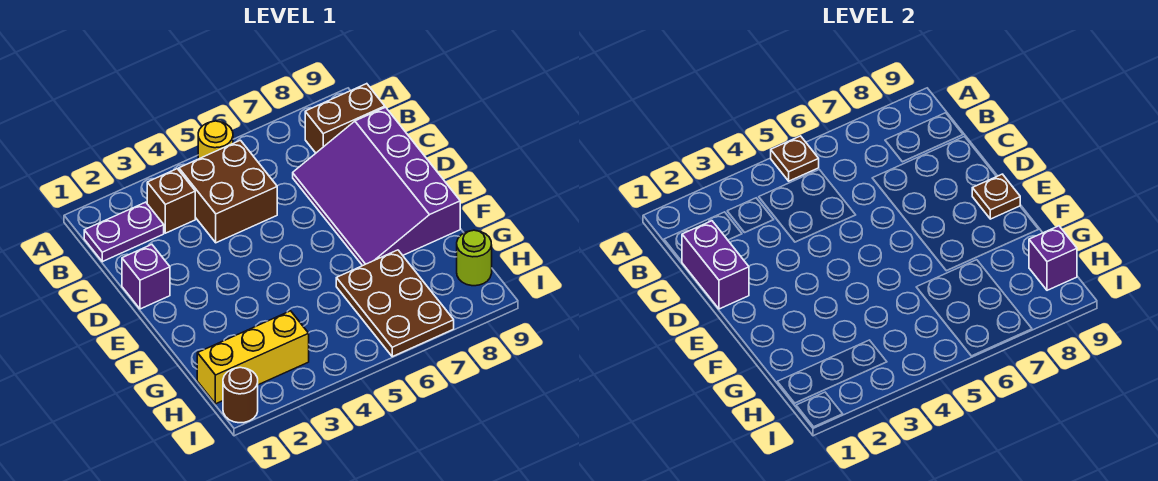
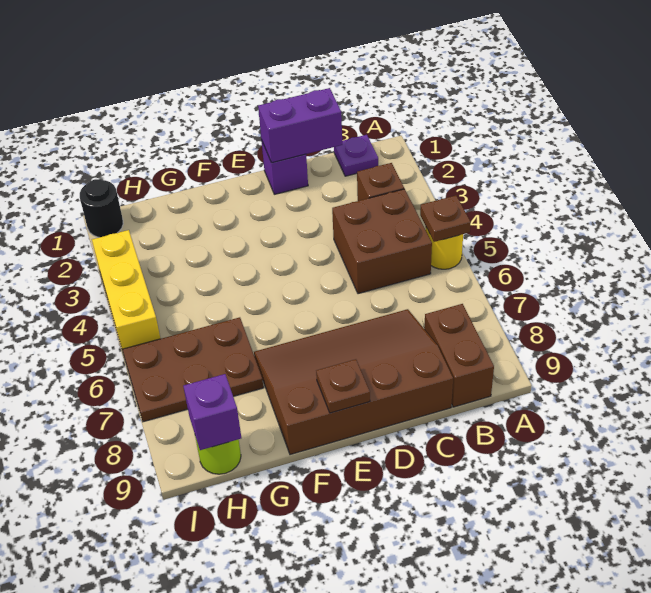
purple plate B1:B2 level 1 -> purple plate B1 level 1
purple slope C7:F9 level 1 top 9 -> brown slope C7:F9 level 1 top 9
yellow brick H1:H3 level 1 -> yellow brick I3:I5 level 1
brown round brick I1 level 1 -> black round brick I1 level 1

